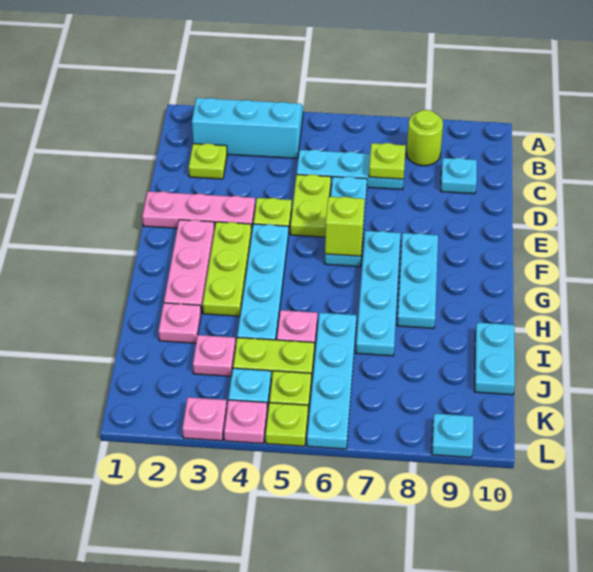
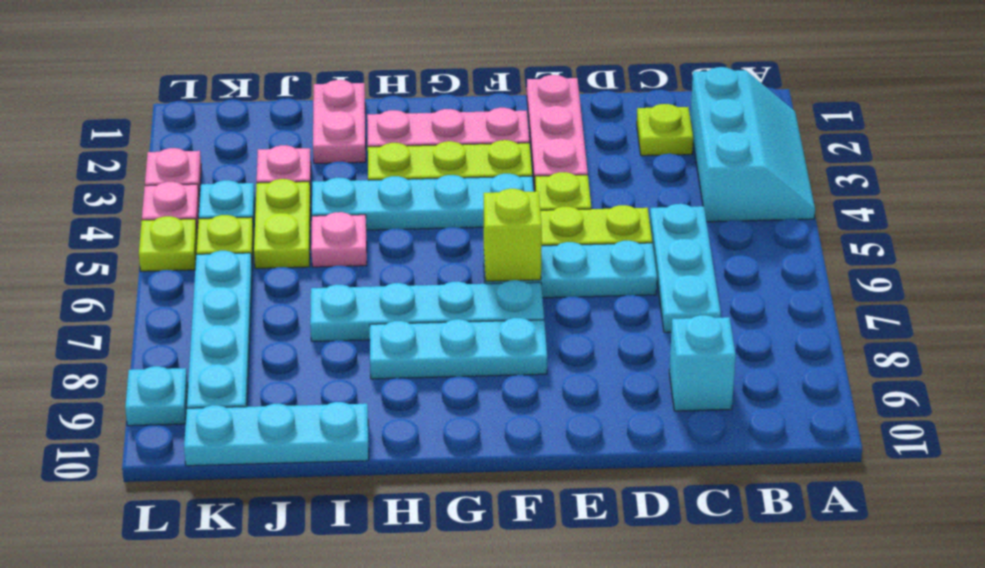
lime round brick B8 level 1 -> none
lime plate C7 level 2 -> none
cyan plate C9 level 1 -> cyan brick C9 level 1
pink plate I2 level 1 -> pink plate I1:I2 level 1
cyan plate I6:L6 level 1 -> cyan plate K6:K9 level 1
cyan plate I10:J10 level 1 -> cyan plate I10:K10 level 1

